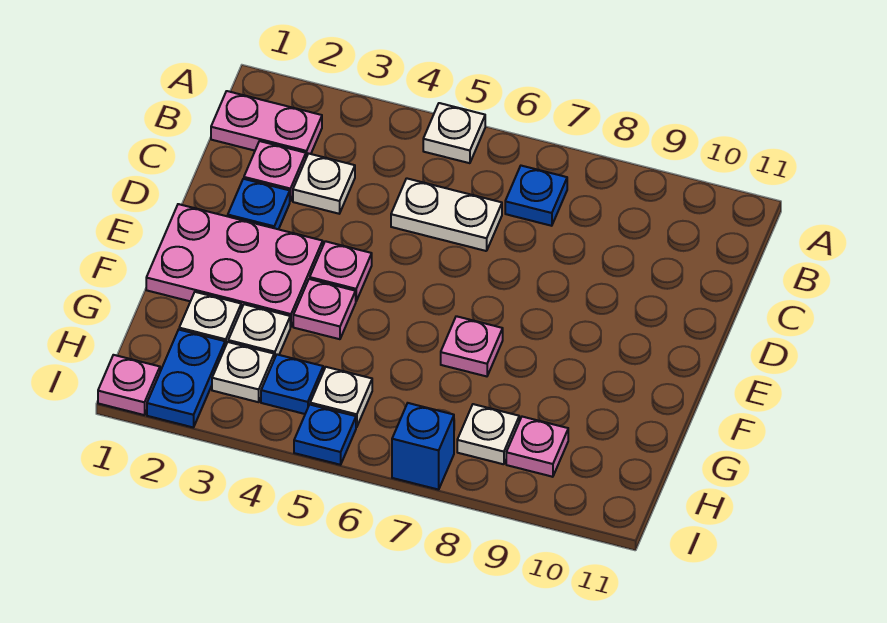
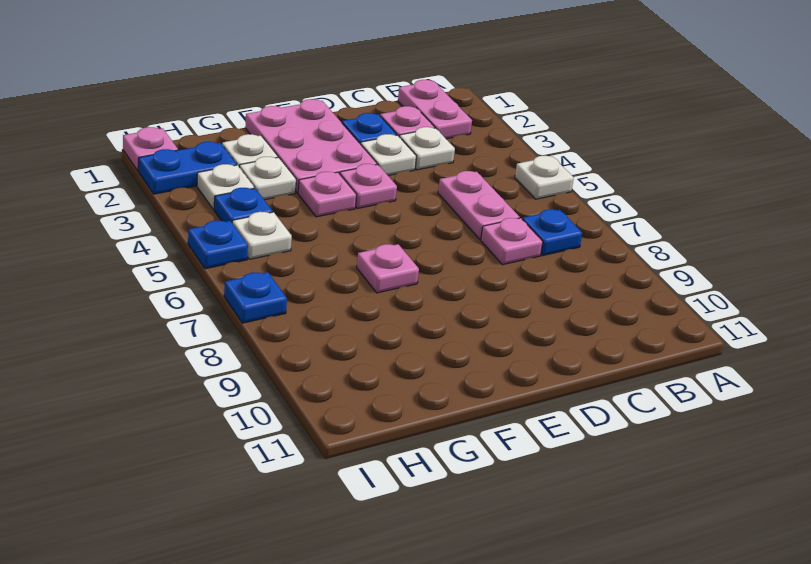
white plate C5:C6 level 1 -> pink plate C5:C6 level 1
white plate H8 level 1 -> white plate D3 level 1
pink plate H9 level 1 -> pink plate C7 level 1
blue brick I7 level 1 -> blue plate I7 level 1

